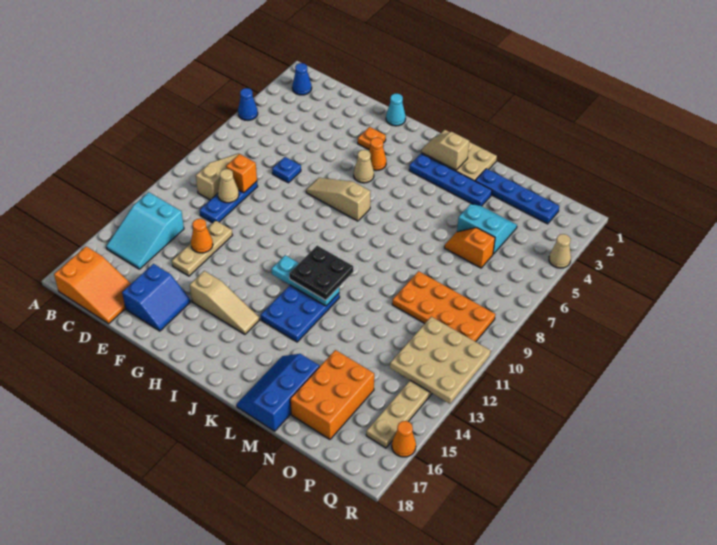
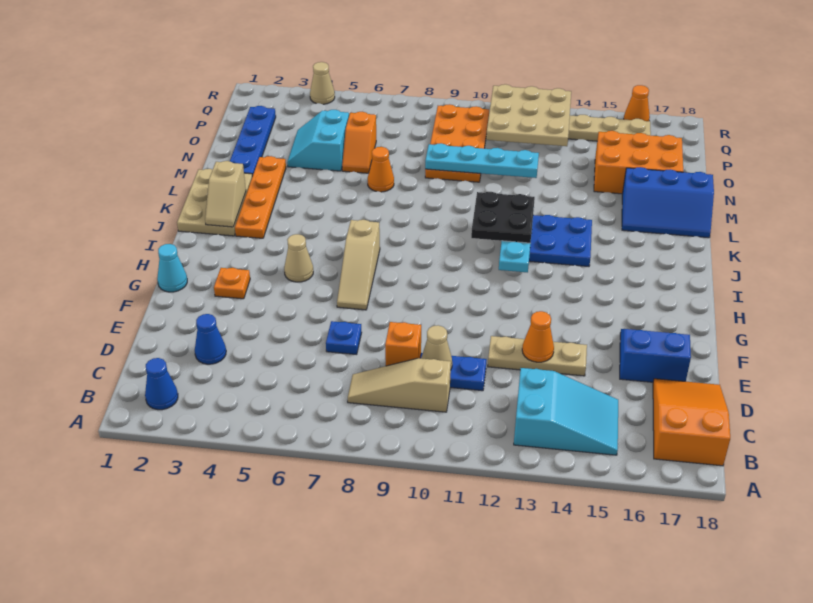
blue cone A5 level 1 -> blue cone D3 level 1
tan slope G15:I15 level 1 top G -> none
orange cone H4 level 1 -> orange cone M7 level 1
blue plate J3:M3 level 1 -> orange plate J3:M3 level 1
none -> cyan plate N9:N12 level 2

